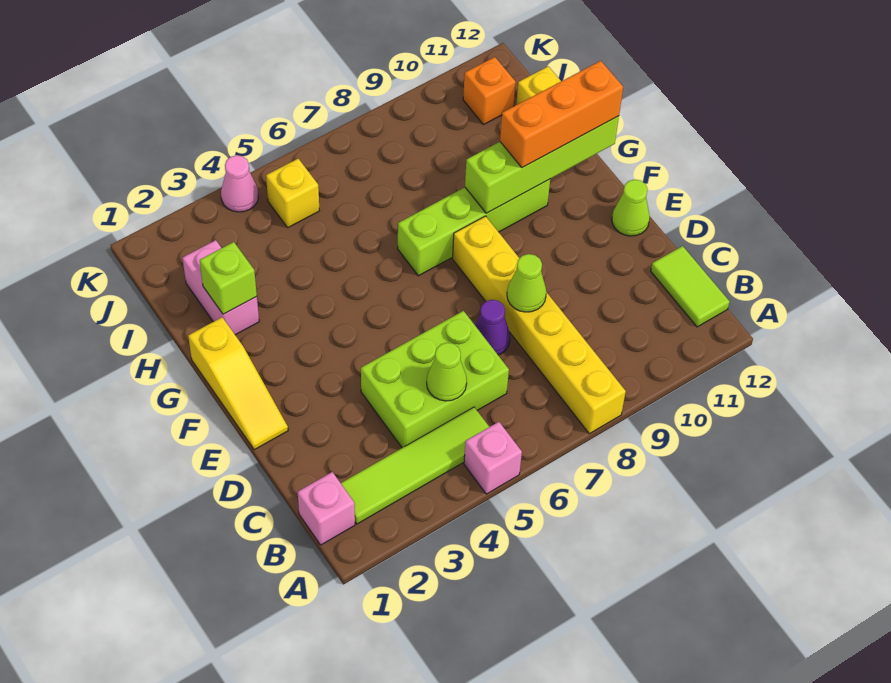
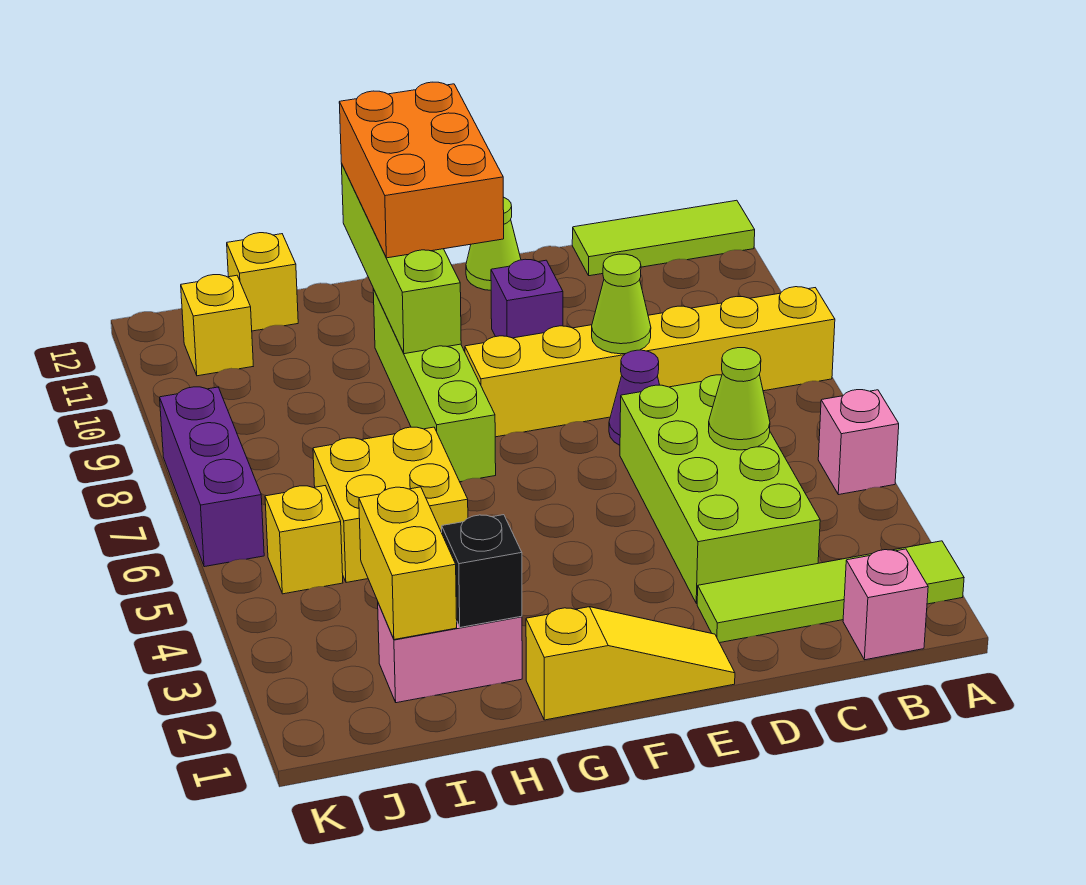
lime tile B2:B5 level 1 -> lime tile A2:D2 level 1
lime tile B12:C12 level 1 -> lime tile A12:C12 level 1
lime brick C4:D6 level 1 -> lime brick C3:D6 level 1
none -> purple brick E10 level 1
orange brick G10:G12 level 3 -> orange brick F10:G12 level 3
lime brick H2 level 2 -> black brick H2 level 2
none -> yellow brick H5:I6 level 1
none -> yellow brick I2:I3 level 2
orange brick J11 level 1 -> yellow brick J11 level 1
pink cone K4 level 1 -> none
none -> purple brick K6:K8 level 1

